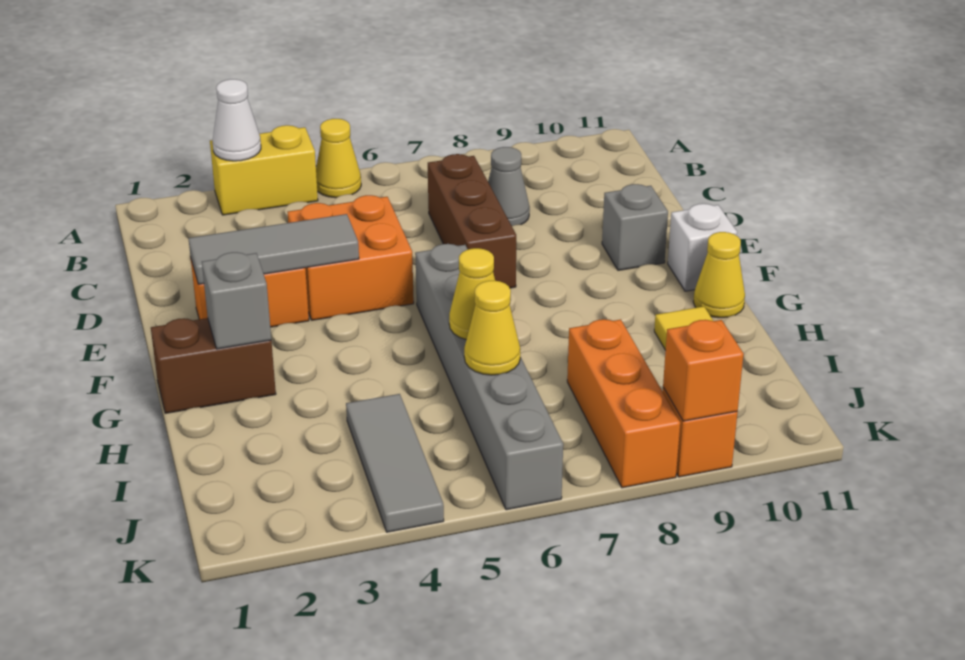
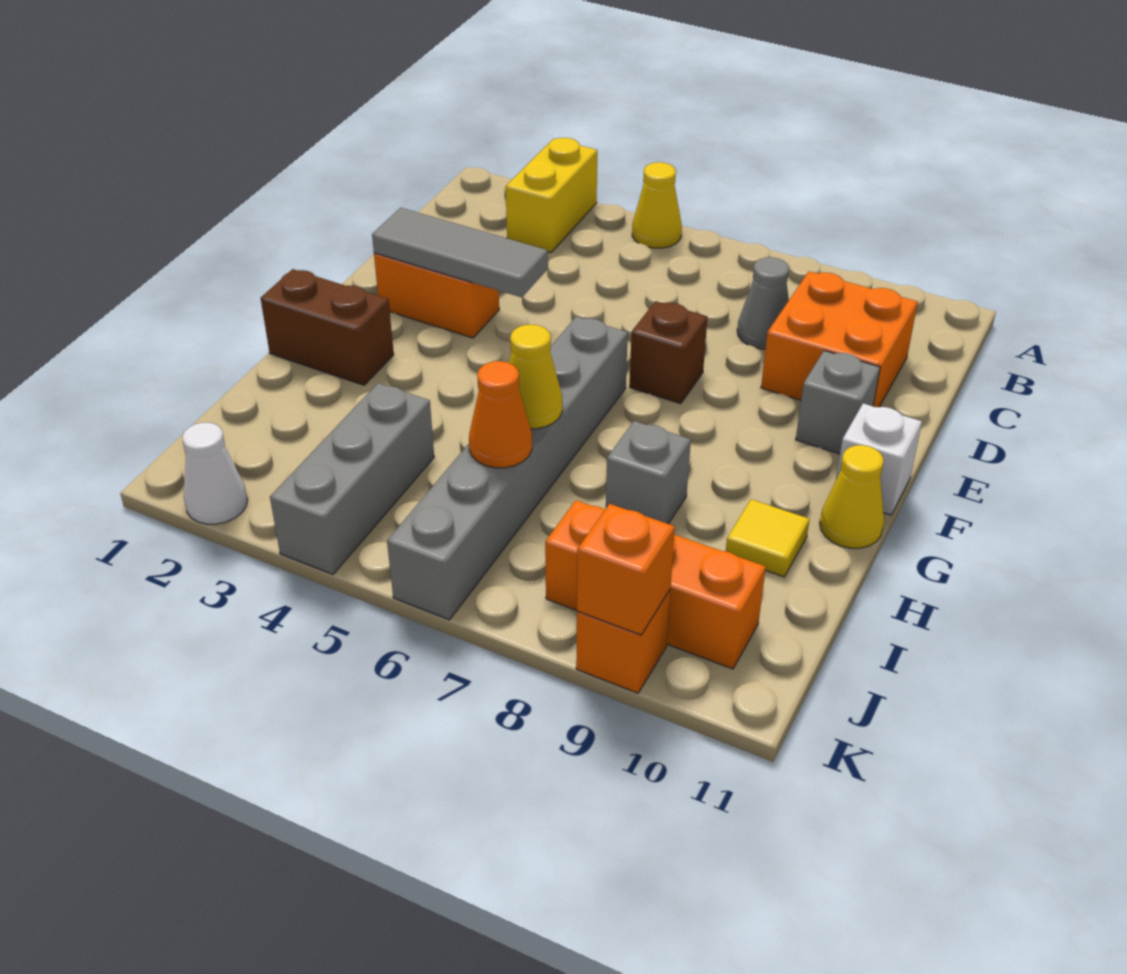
yellow brick A3:A4 level 1 -> yellow brick A3:B3 level 1
white cone A3 level 2 -> white cone K2 level 1
brown brick C7:E7 level 1 -> brown brick E7 level 1
orange brick D4:E5 level 1 -> orange brick C9:D10 level 1
grey brick G2 level 2 -> grey brick H8 level 1
grey tile I4:K4 level 1 -> grey brick I4:K4 level 1
yellow cone I6 level 2 -> orange cone I6 level 2
orange brick I8:K8 level 1 -> orange brick J8:J10 level 1

